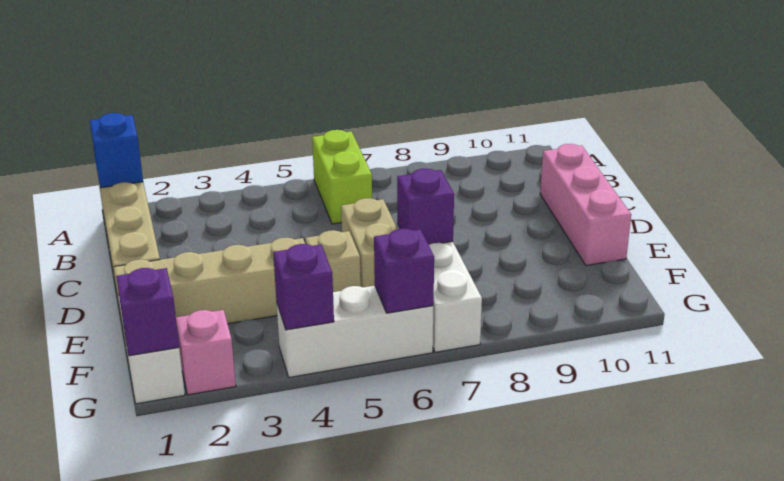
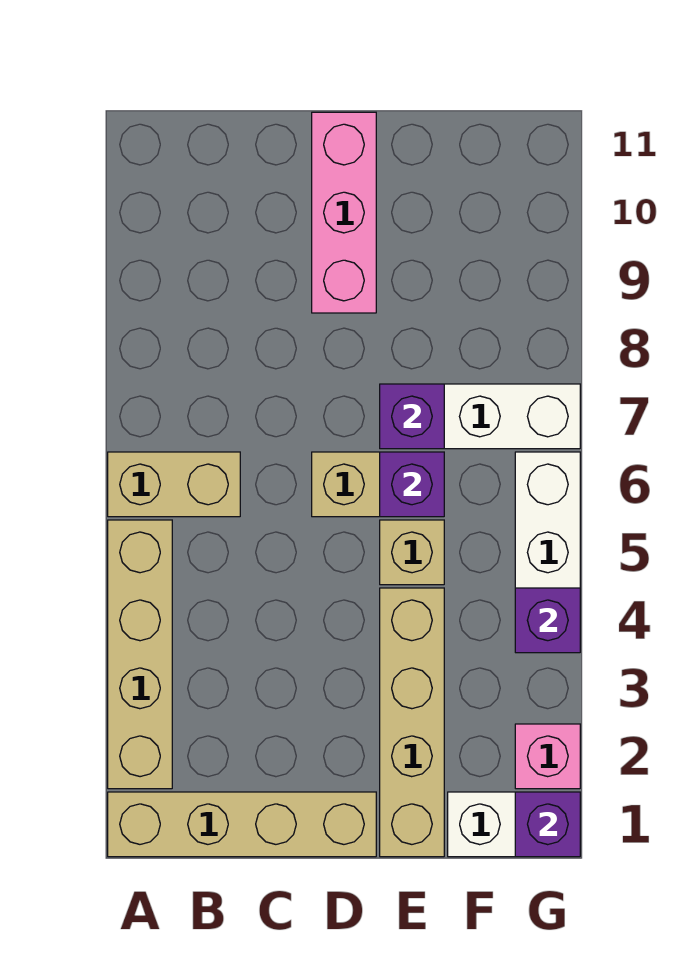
blue brick A1 level 2 -> none
none -> tan brick A2:A5 level 1
lime brick A6:B6 level 1 -> tan brick A6:B6 level 1
pink brick C11:E11 level 1 -> pink brick D9:D11 level 1
purple brick G6 level 2 -> purple brick E6 level 2

